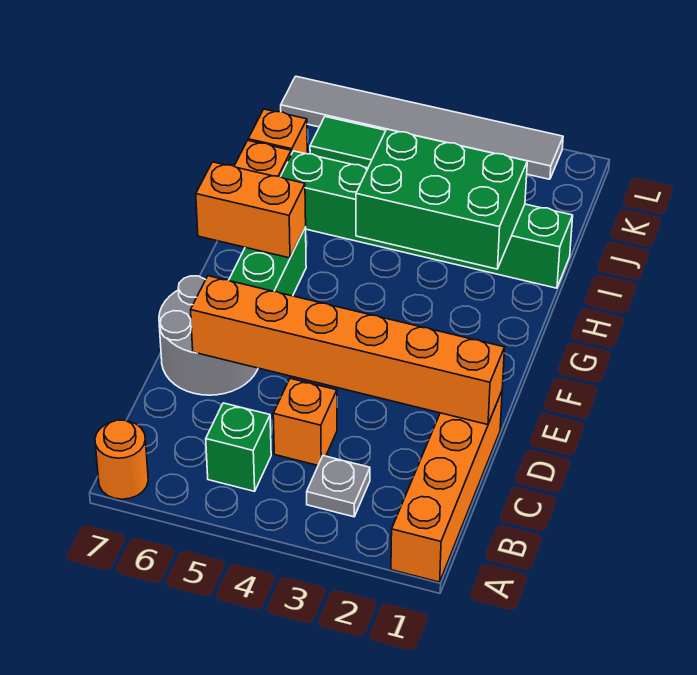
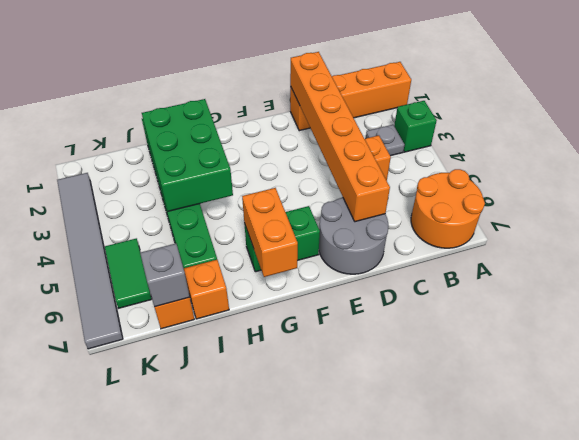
orange round brick A7 level 1 -> orange round brick A6:B7 level 1
green brick B5 level 1 -> green brick A3 level 1
none -> grey brick J7 level 2

